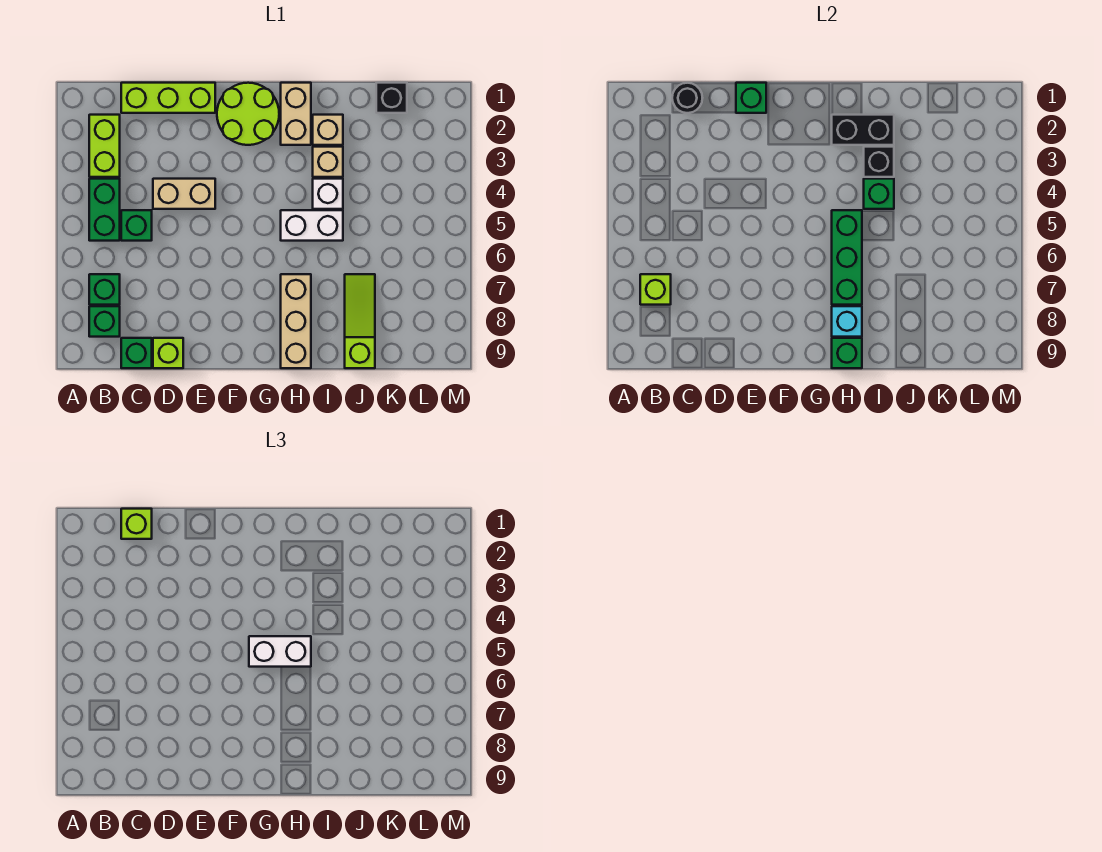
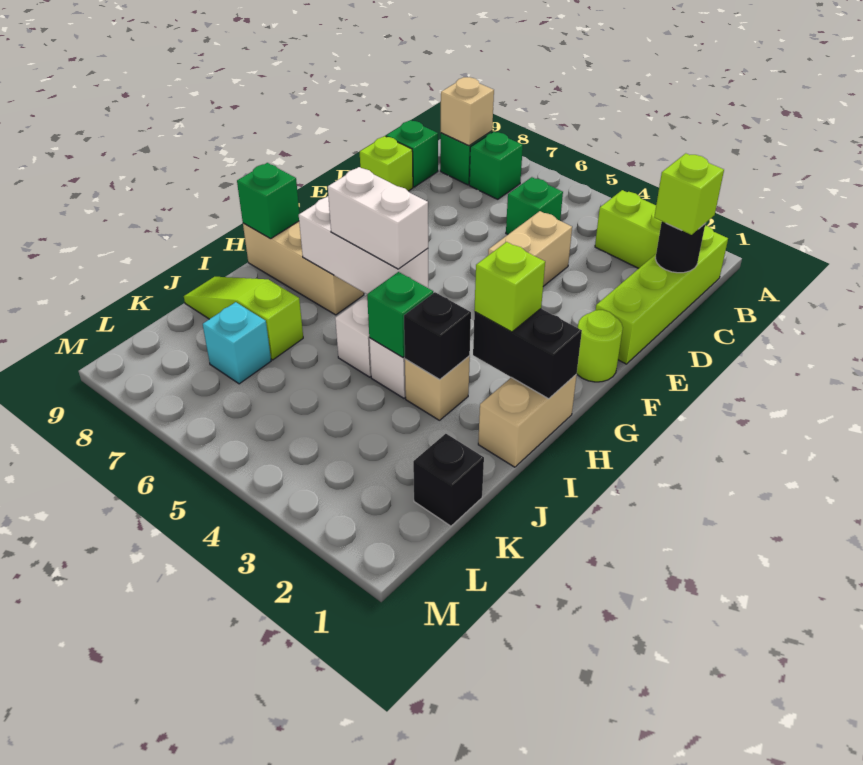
green brick B4:B5 level 1 -> none
lime brick B7 level 2 -> lime brick H2 level 3
lime brick C1:E1 level 1 -> lime brick B1:E1 level 1
green brick E1 level 2 -> none
lime round brick F1:G2 level 1 -> lime round brick F1 level 1
white brick G5:H5 level 3 -> white brick H5:H6 level 3
tan brick H1:H2 level 1 -> tan brick H1:I1 level 1
black brick H2:I2 level 2 -> black brick H1:H2 level 2
green brick H5:H7 level 2 -> white brick H5:H7 level 2
cyan brick H8 level 2 -> cyan brick K7 level 1
tan brick I2 level 1 -> tan brick B8 level 2
lime slope J7:J9 level 1 top 9 -> lime slope J7:J9 level 1 top 7

